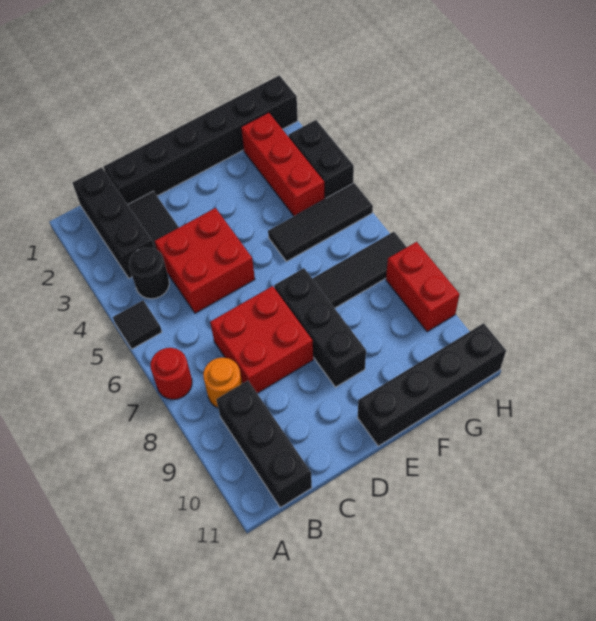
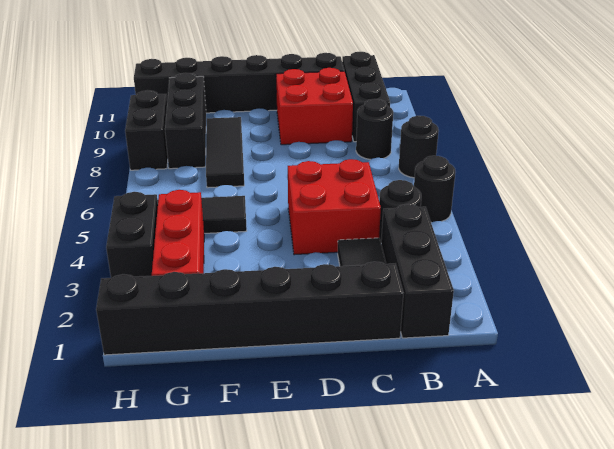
black tile A5 level 1 -> black round brick A5 level 1
red round brick A7 level 1 -> black round brick A7 level 1
orange round brick B8 level 1 -> black round brick B8 level 1
red brick C7:D8 level 1 -> red brick C9:D10 level 1
black brick E7:E9 level 1 -> black brick G8:G10 level 1
black brick E11:H11 level 1 -> black brick C11:H11 level 1
black tile F7:H7 level 1 -> black tile F7:F9 level 1
red brick H8:H9 level 1 -> black brick H8:H9 level 1

